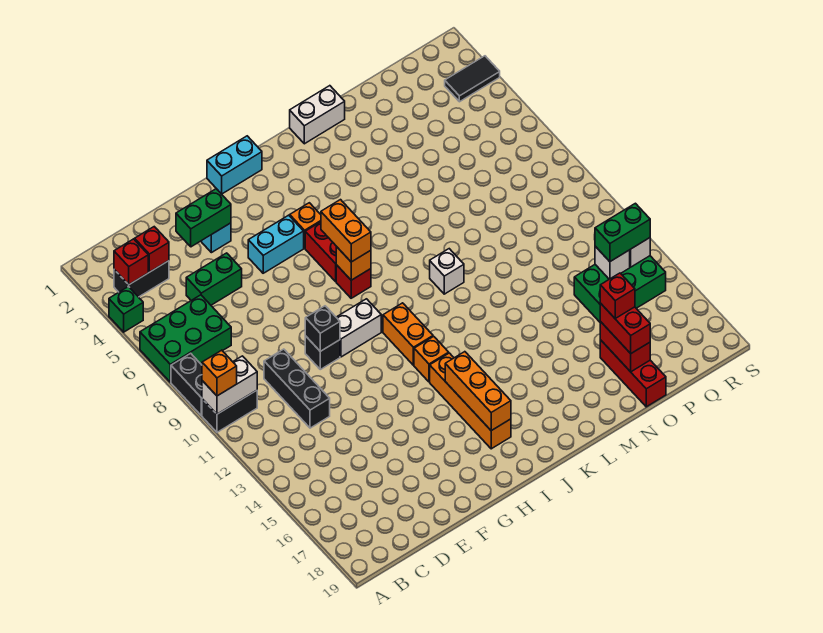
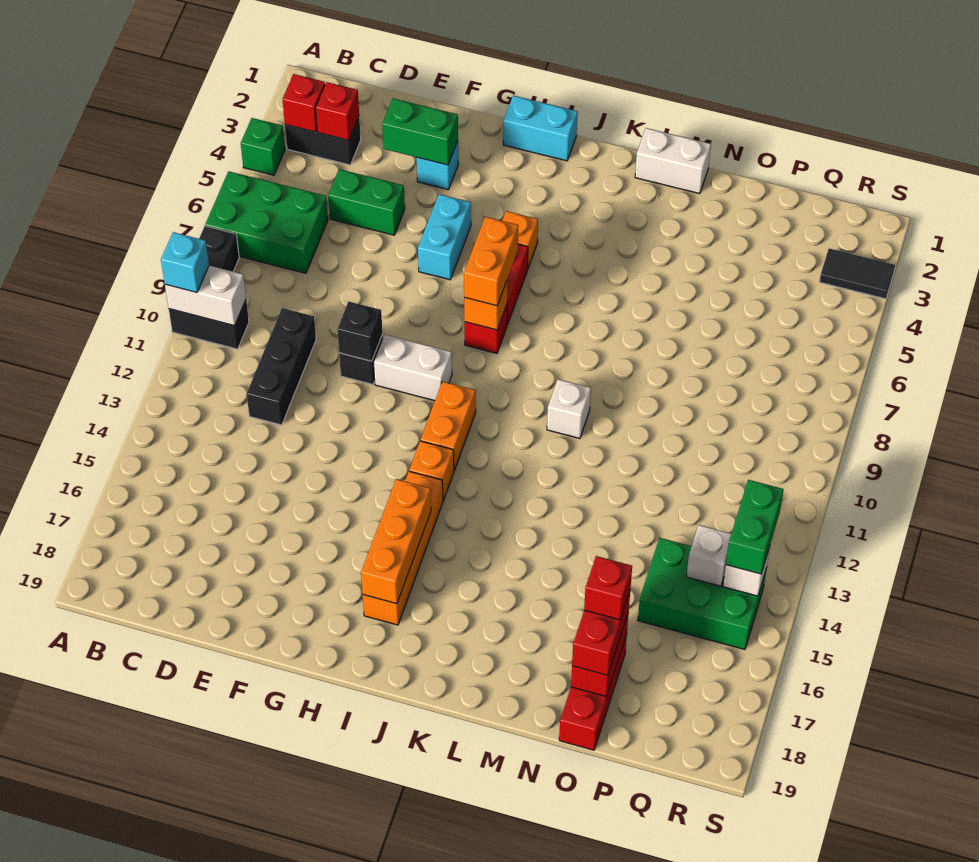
orange brick A10 level 3 -> cyan brick A10 level 3
cyan brick G5:H5 level 1 -> cyan brick G5:G6 level 1
green brick Q14:R14 level 3 -> green brick R13:R14 level 3

